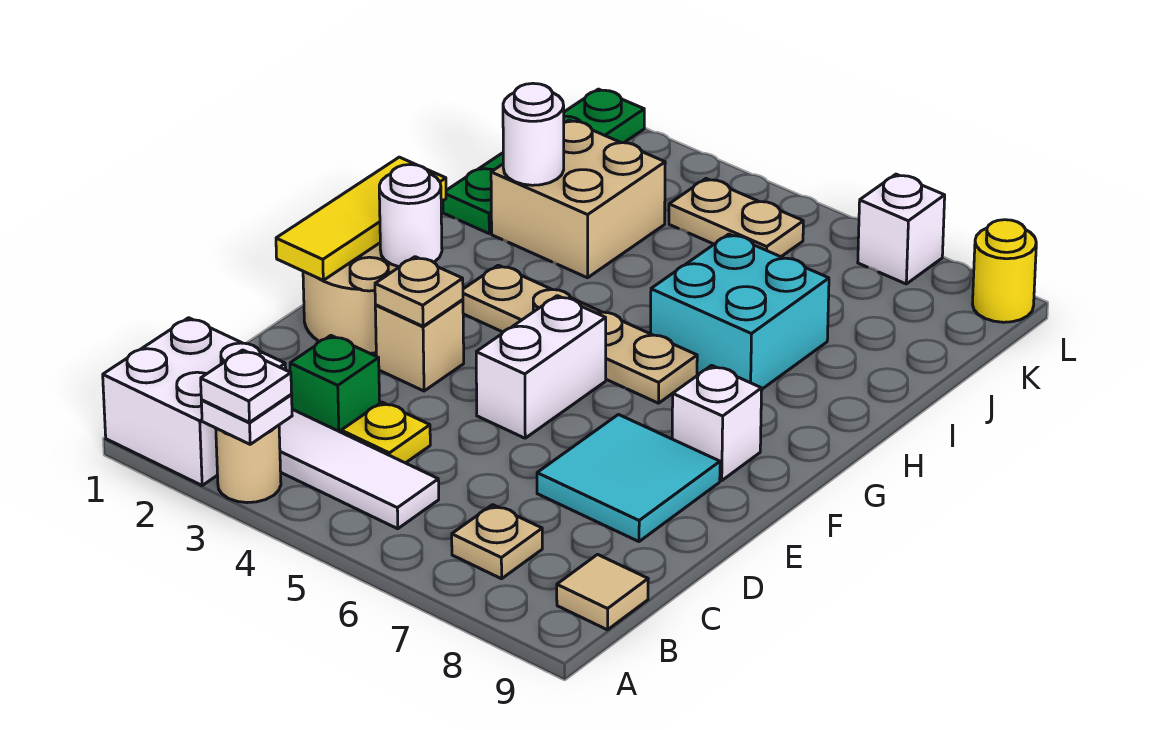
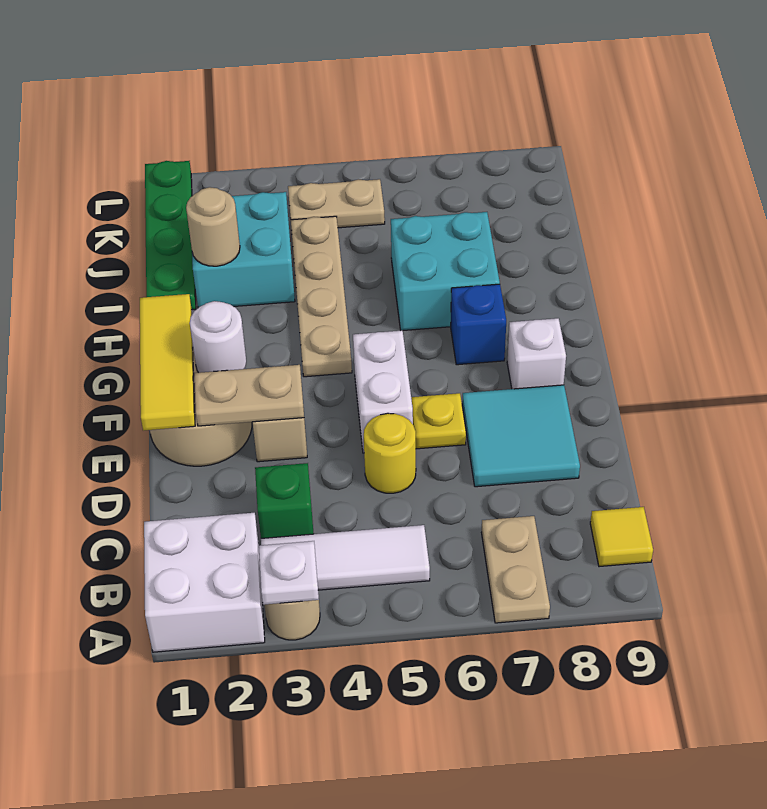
white plate A3 level 3 -> none
tan plate B7 level 1 -> tan plate A7:B7 level 1
tan tile B9 level 1 -> yellow tile B9 level 1
yellow plate C4 level 1 -> yellow plate E6 level 1
tan plate E3 level 2 -> tan plate E2:E3 level 2
tan plate G3:G6 level 1 -> tan plate G4:J4 level 1
none -> blue brick G7 level 1
tan brick I2:J3 level 1 -> cyan brick I2:J3 level 1
white round brick I2 level 2 -> tan round brick I2 level 2
white brick L7 level 1 -> none
yellow round brick L9 level 1 -> yellow round brick D5 level 1

